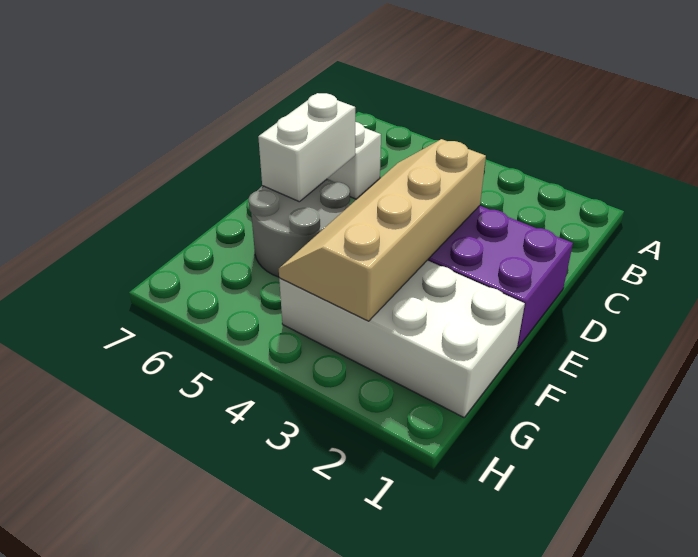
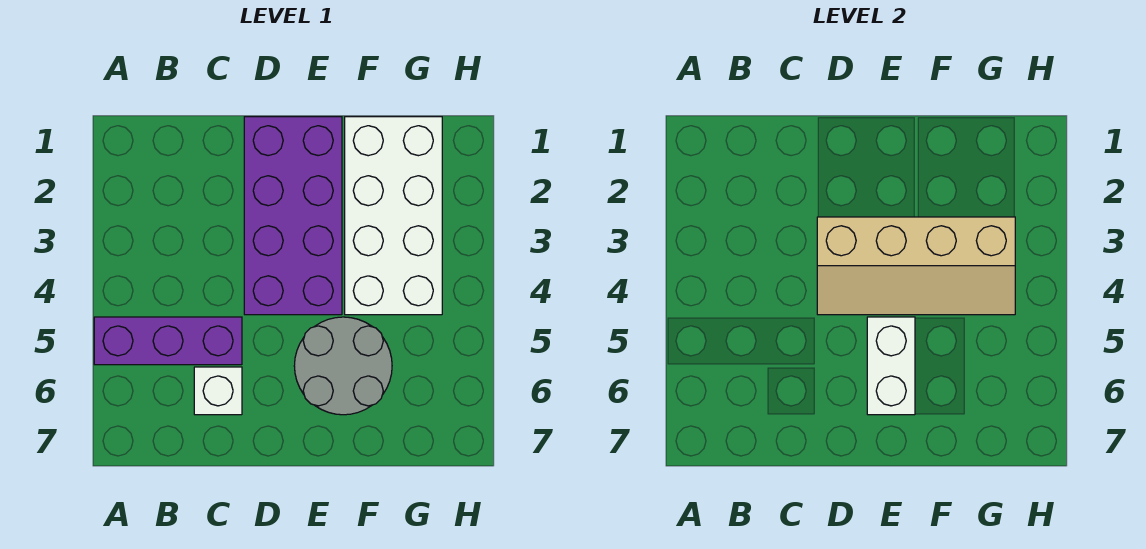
none -> purple brick A5:C5 level 1
white brick D6:E6 level 2 -> white brick E5:E6 level 2

